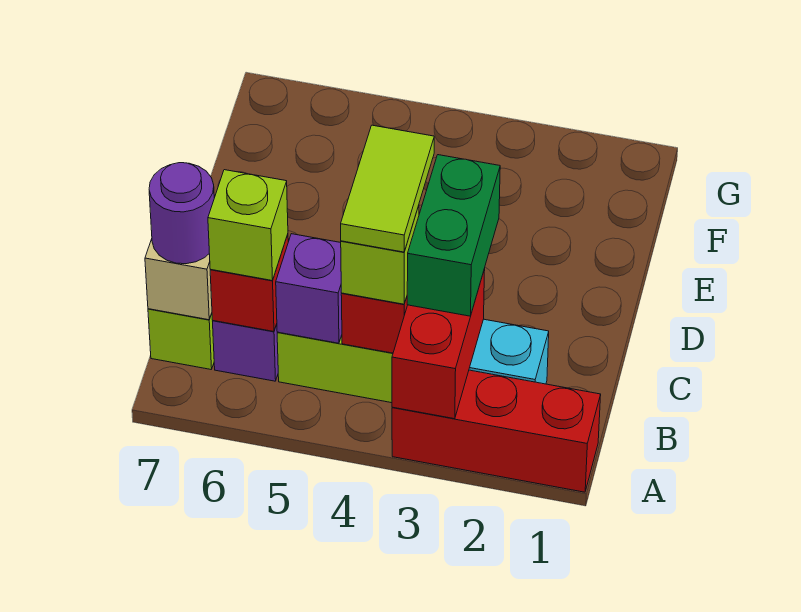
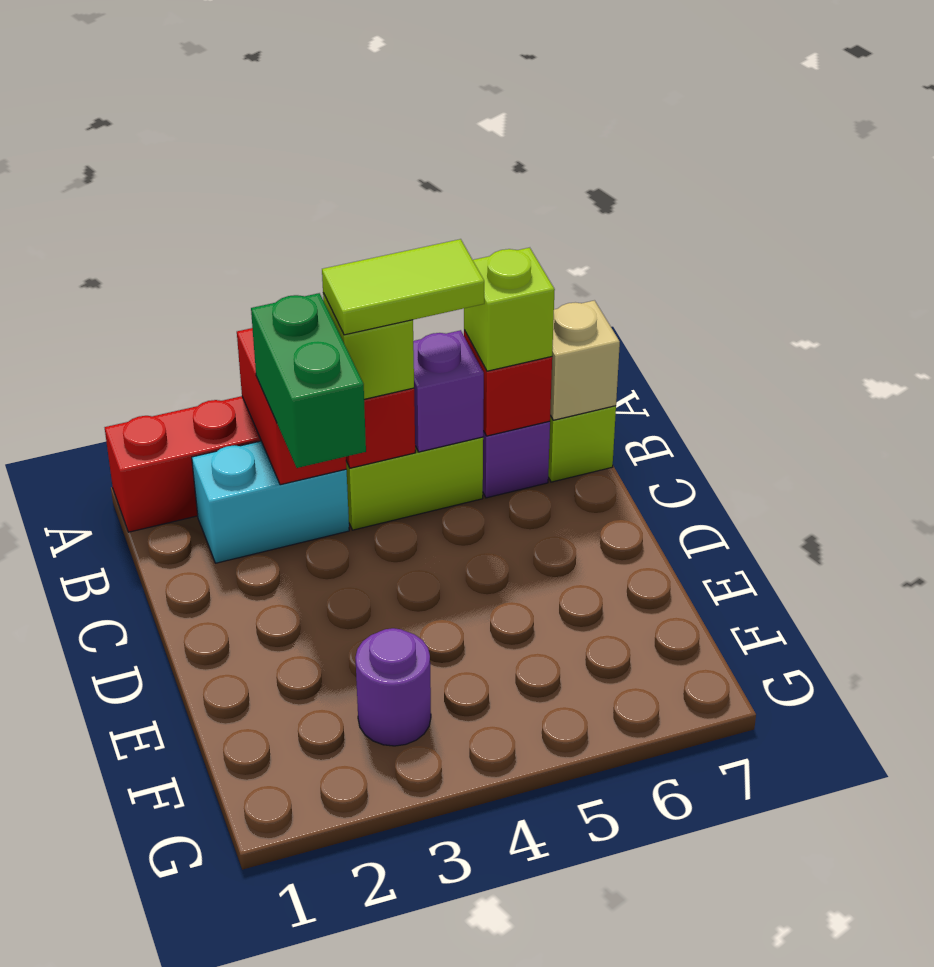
lime tile B4:C4 level 4 -> lime tile B4:B5 level 4
purple round brick B7 level 3 -> purple round brick F3 level 1

